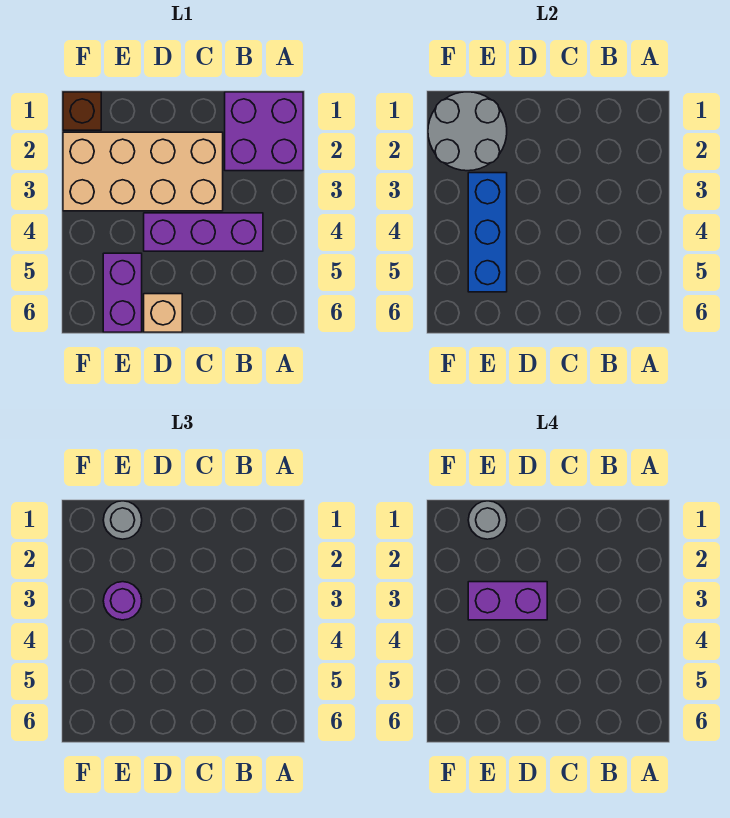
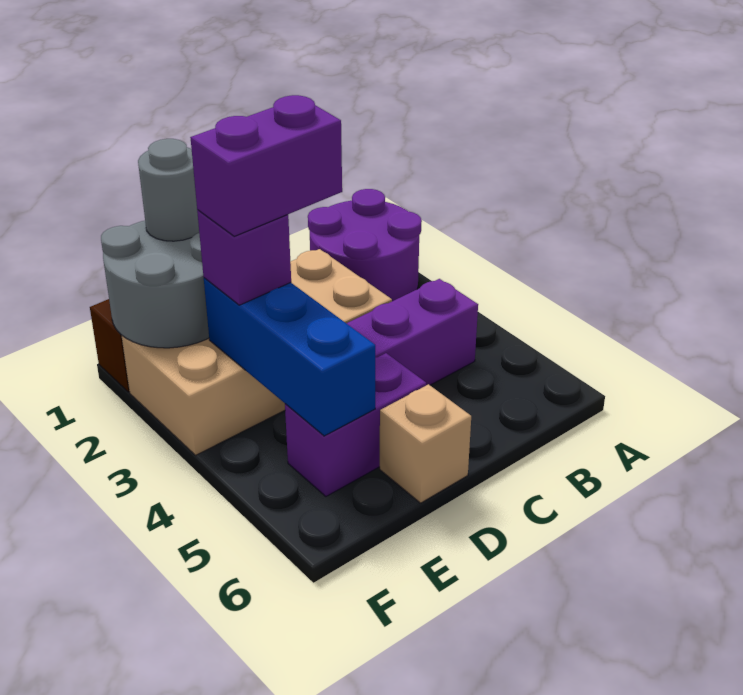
purple brick A1:B2 level 1 -> purple round brick A1:B2 level 1
grey round brick E1 level 4 -> none
purple round brick E3 level 3 -> purple brick E3 level 3
purple brick E5:E6 level 1 -> purple brick D5:E5 level 1

